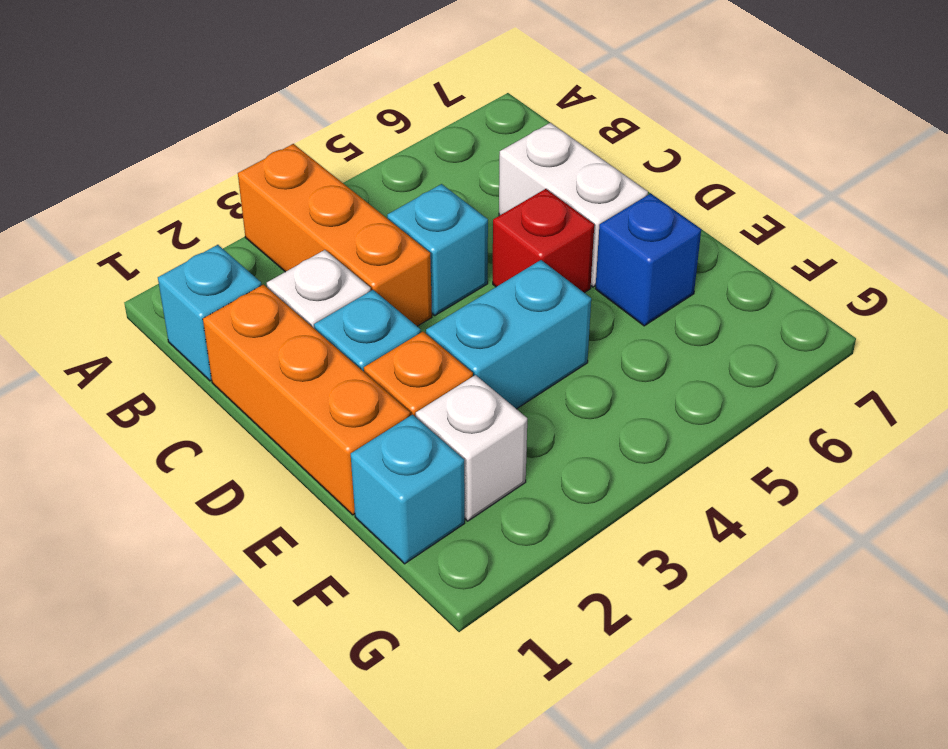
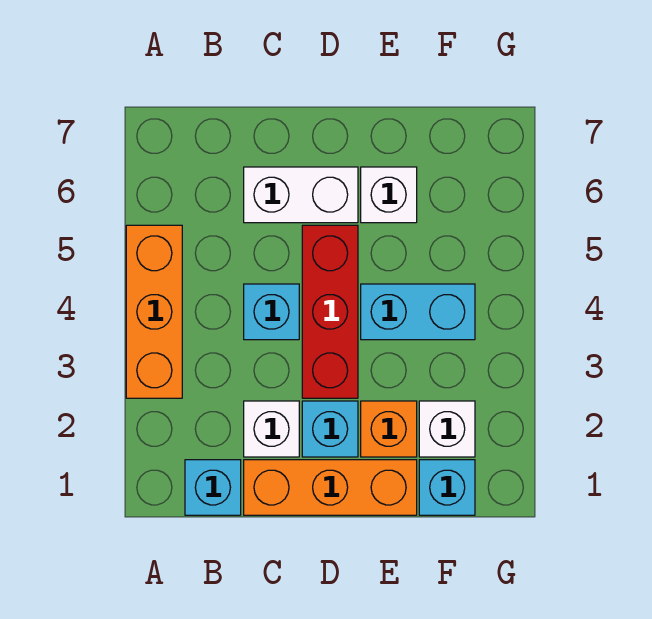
orange brick A3:C3 level 1 -> orange brick A3:A5 level 1
red brick D5 level 1 -> red brick D3:D5 level 1
cyan brick E3:E4 level 1 -> cyan brick E4:F4 level 1
blue brick E6 level 1 -> white brick E6 level 1

